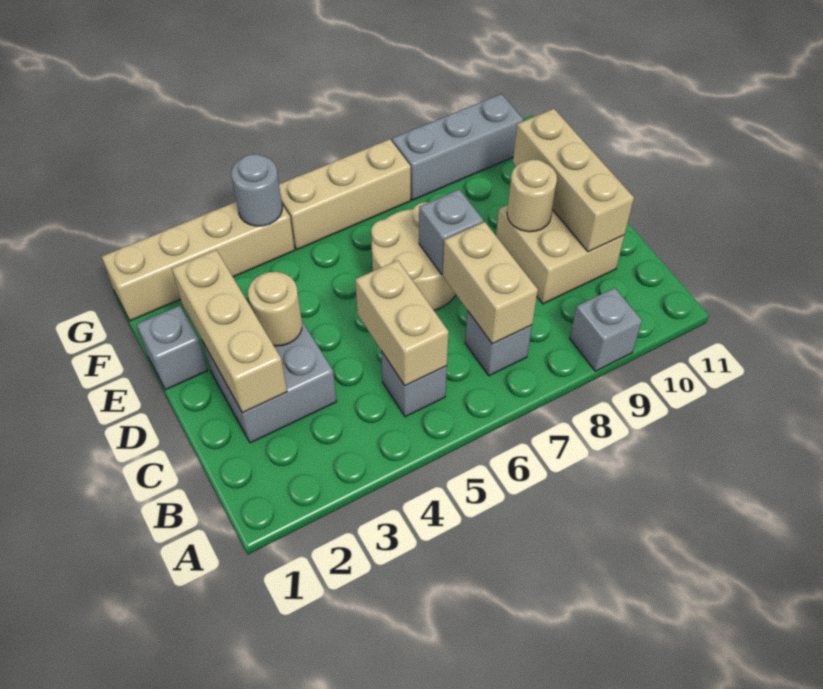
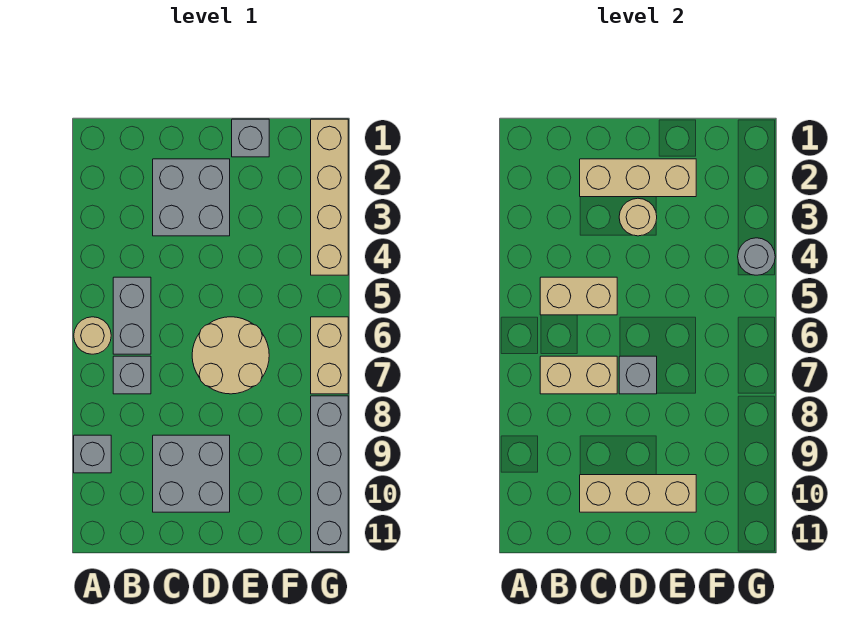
grey brick B5 level 1 -> grey brick B5:B6 level 1
tan brick C9:D10 level 1 -> grey brick C9:D10 level 1
tan round brick D9 level 2 -> tan round brick A6 level 1
tan brick G5:G7 level 1 -> tan brick G6:G7 level 1
grey brick G8:G10 level 1 -> grey brick G8:G11 level 1

